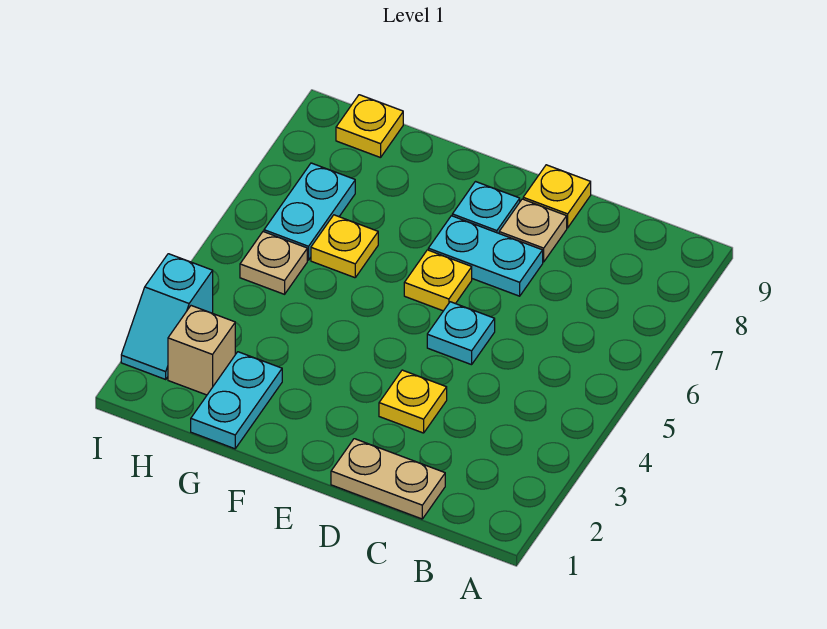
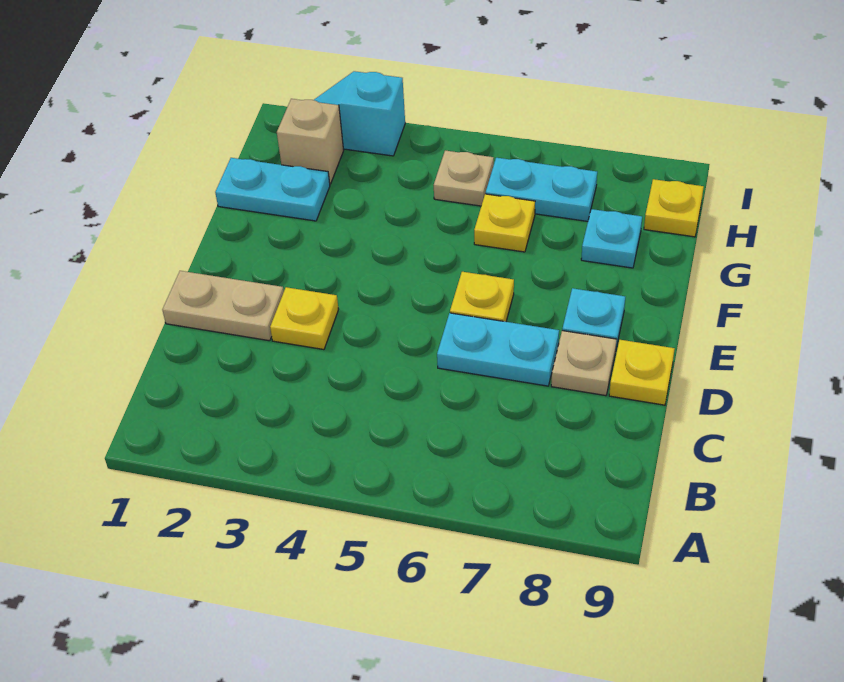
tan plate C1:D1 level 1 -> tan plate D1:D2 level 1
cyan plate D5 level 1 -> cyan plate G8 level 1
cyan plate D7:E7 level 1 -> cyan plate D6:D7 level 1

